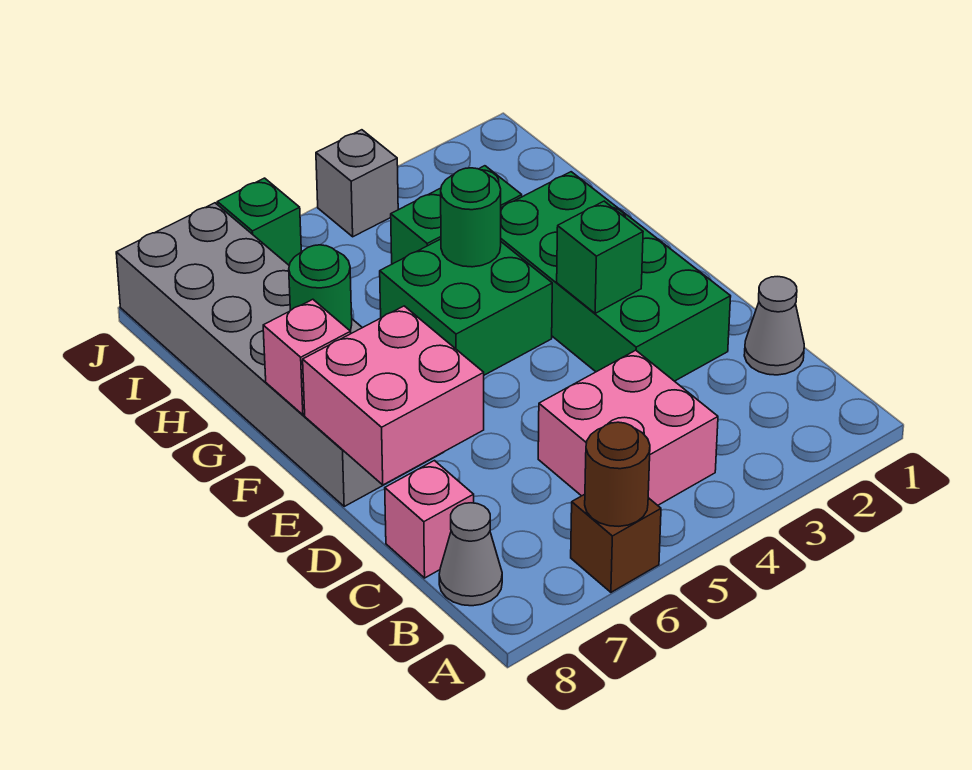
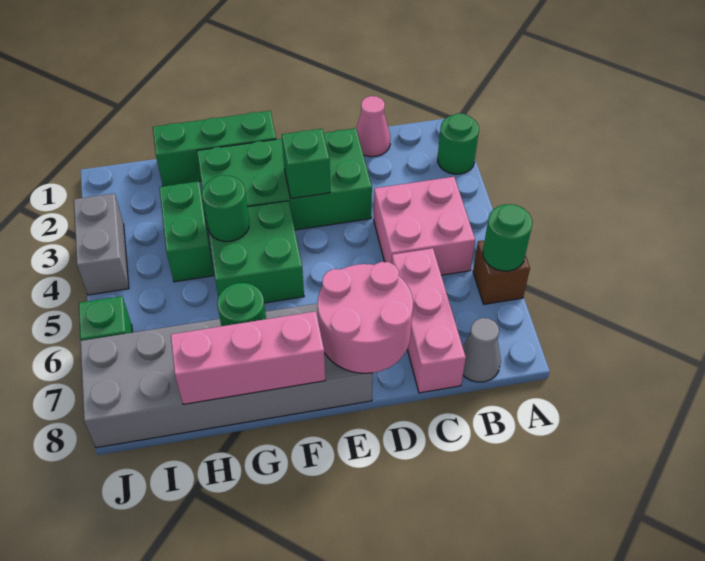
none -> green round brick A2 level 1
brown round brick A6 level 2 -> green round brick A6 level 2
grey cone C1 level 1 -> pink cone C1 level 1
pink brick C8 level 1 -> pink brick C6:C8 level 1
pink brick D7:E8 level 2 -> pink round brick D7:E8 level 2
none -> green brick F1:H1 level 1
pink brick F8 level 2 -> pink brick F8:H8 level 2
grey brick J4 level 1 -> grey brick J3:J4 level 1

